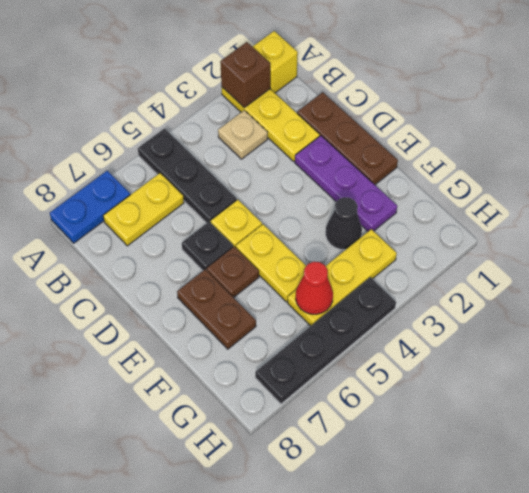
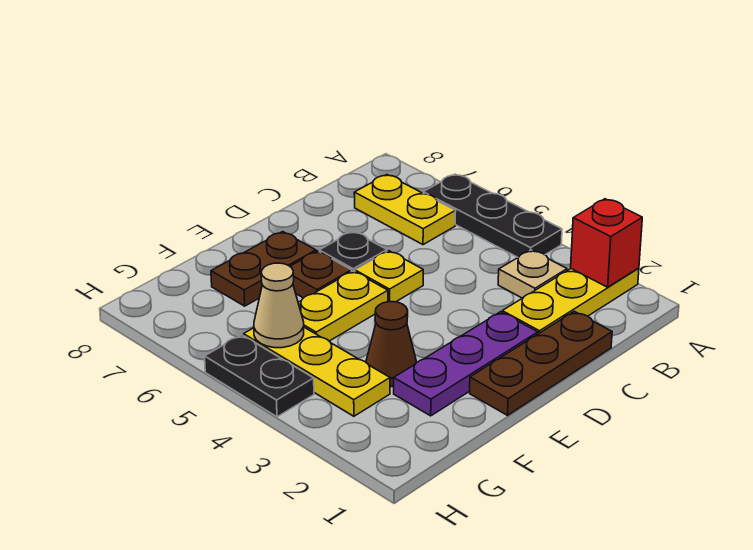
yellow brick A1 level 1 -> none
brown brick A2 level 2 -> red brick A2 level 2
black plate A5:C5 level 1 -> black plate A4:A6 level 1
blue plate A7:A8 level 1 -> none
black cone F3 level 1 -> brown cone F3 level 1
red cone G5 level 2 -> tan cone G5 level 2
black plate H4:H7 level 1 -> black plate H4:H5 level 1

